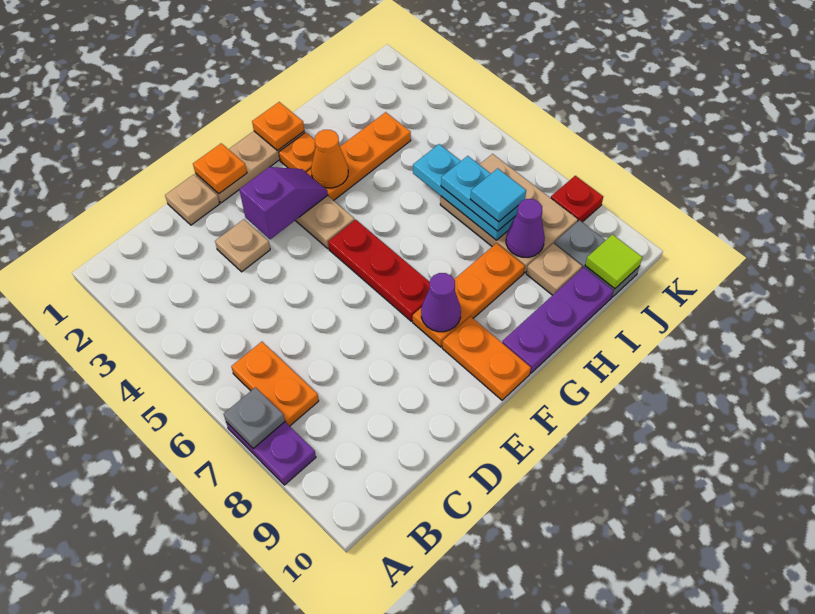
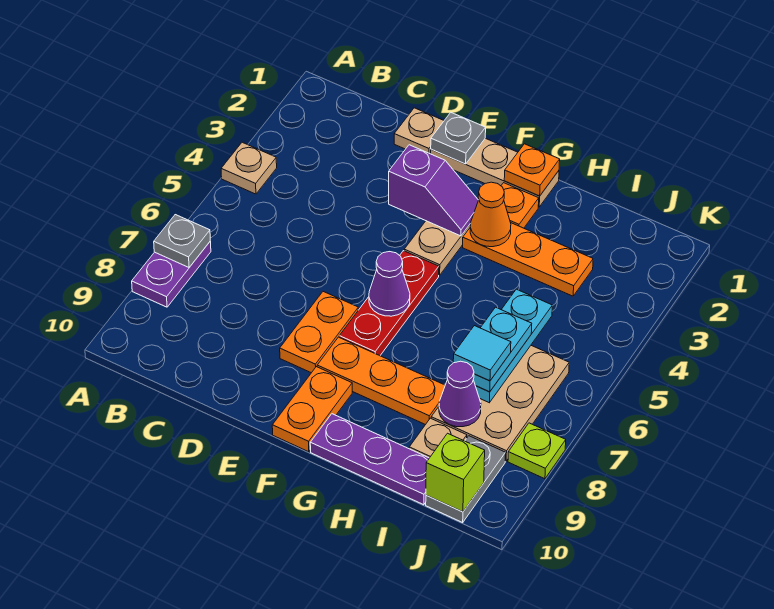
orange plate B6:B7 level 1 -> orange plate E7:E8 level 1
tan plate D3 level 1 -> tan plate A4 level 1
orange plate E1 level 2 -> grey plate E1 level 2
purple cone F8 level 2 -> purple cone F6 level 2
lime tile J10 level 2 -> lime brick J10 level 2
red plate K8 level 1 -> lime plate K8 level 1

